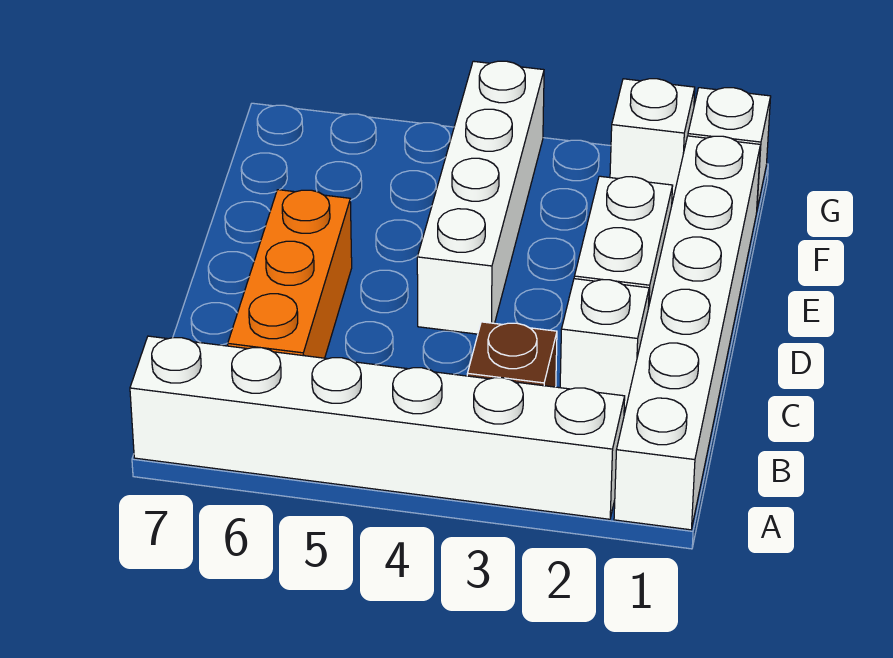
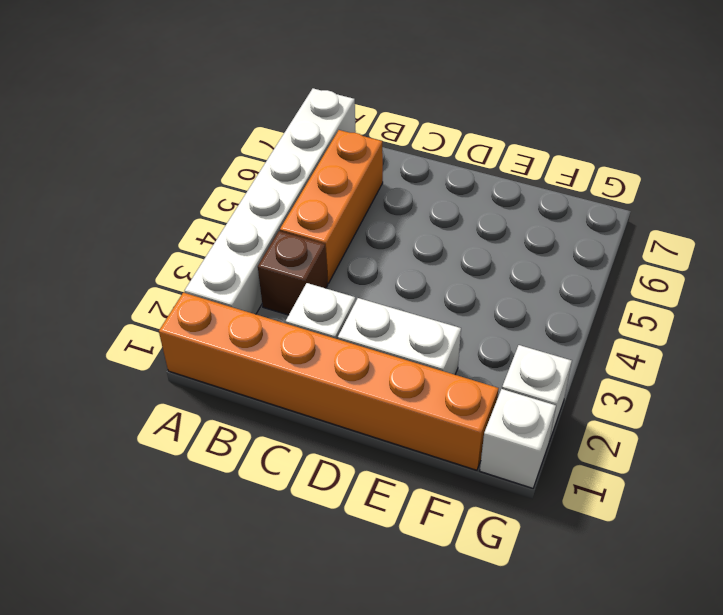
white brick A1:F1 level 1 -> orange brick A1:F1 level 1
orange brick B6:D6 level 1 -> orange brick B4:B6 level 1
white brick D4:G4 level 1 -> none

